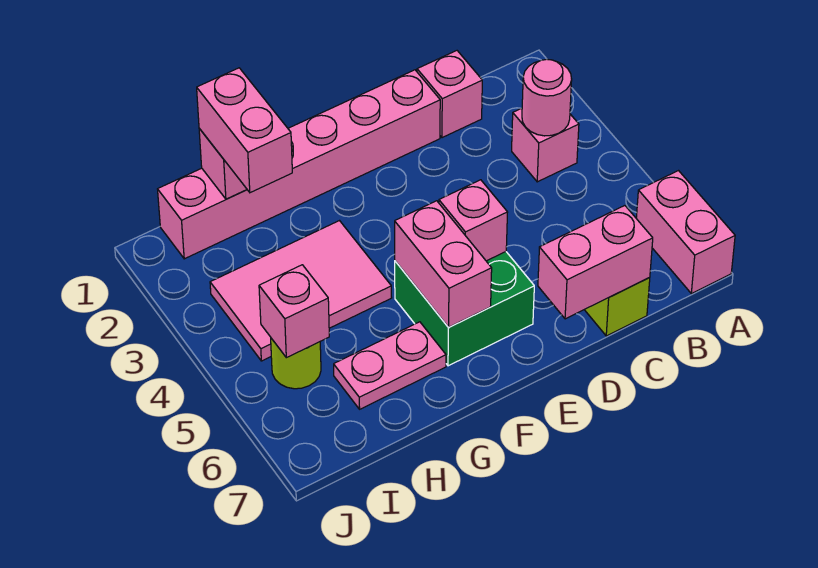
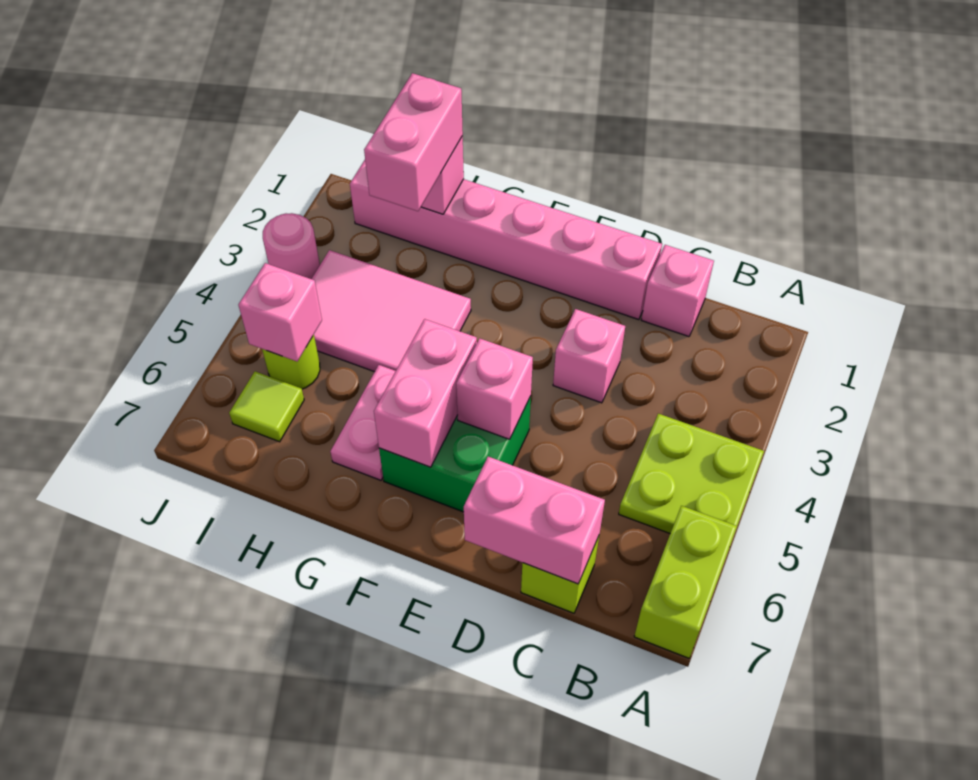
none -> lime plate A4:B5 level 1
pink brick A6:A7 level 1 -> lime brick A6:A7 level 1
pink brick B3 level 1 -> pink brick D3 level 1
pink round brick B3 level 2 -> pink round brick J3 level 1
pink plate G6:H6 level 1 -> pink plate G5:G6 level 1
none -> lime tile I6 level 1

